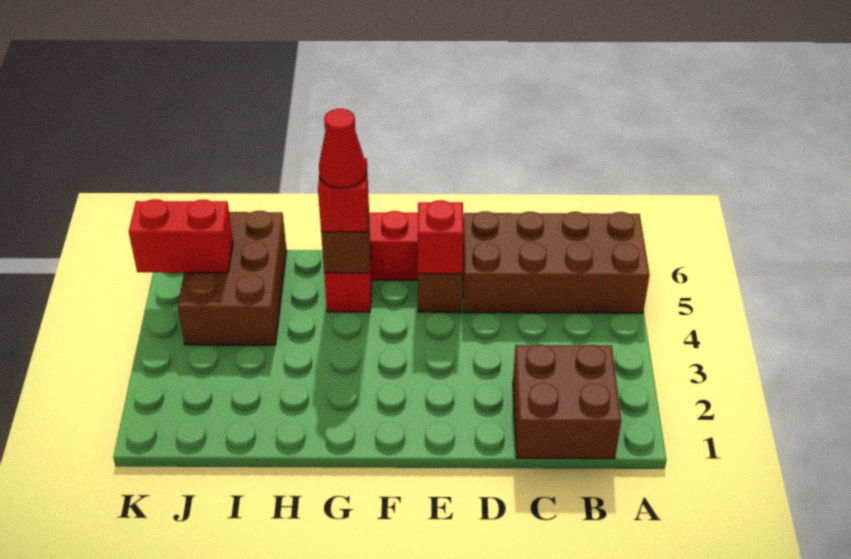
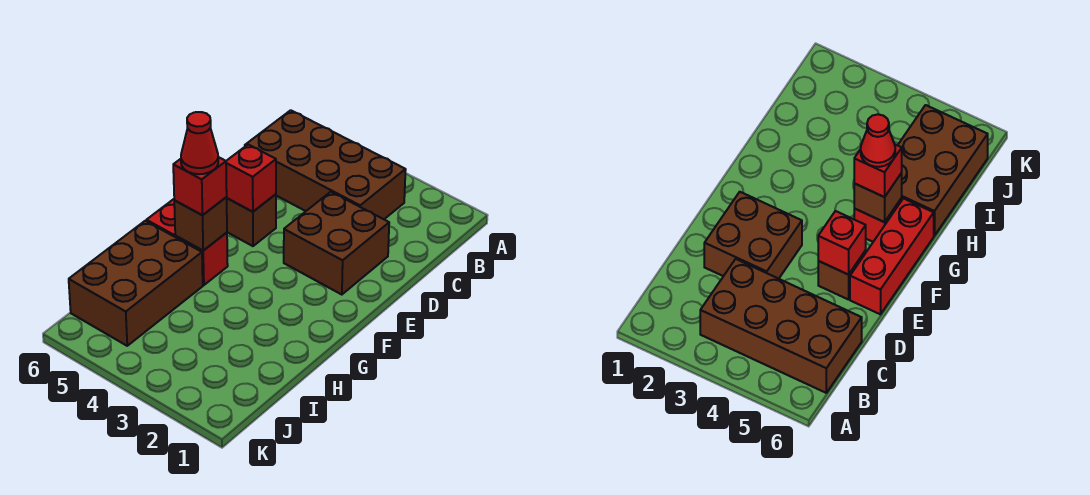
brown brick A5:D6 level 1 -> brown brick B3:C6 level 1
brown brick B1:C2 level 1 -> brown brick D2:E3 level 1
brown brick I4:J6 level 1 -> brown brick H5:J6 level 1
red brick J5:K5 level 2 -> none

